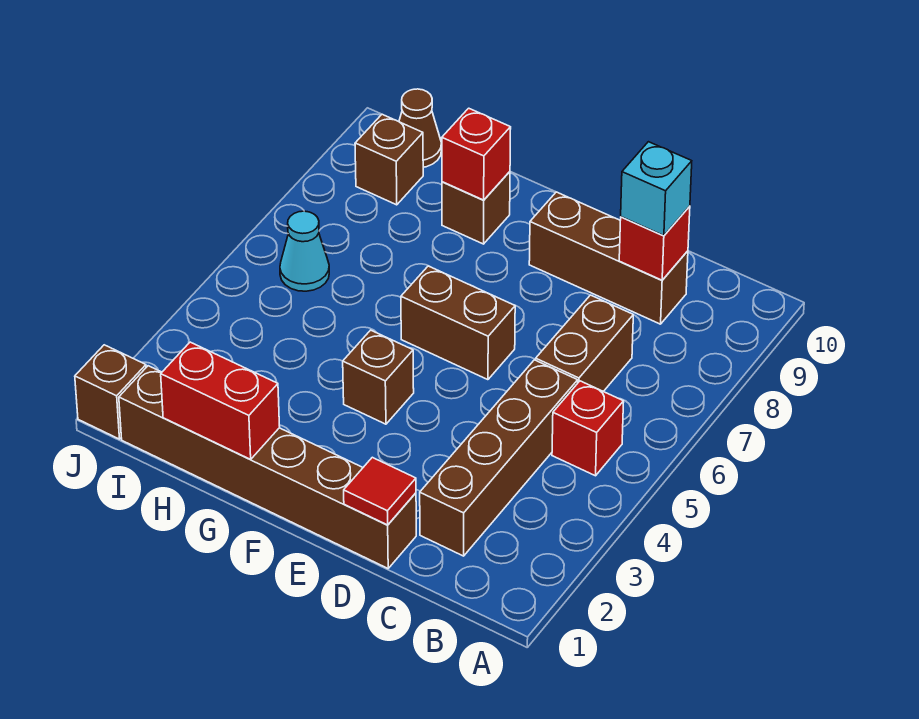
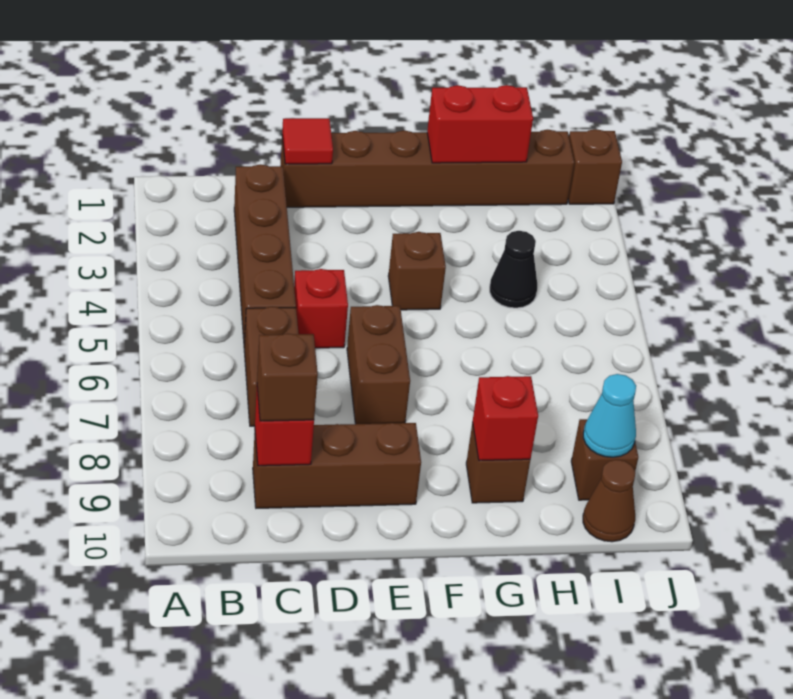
red brick B5 level 1 -> red brick D5 level 1
cyan brick C9 level 3 -> brown brick C9 level 3
brown brick E6:F6 level 1 -> brown brick E6:E7 level 1
none -> black cone H4 level 1
cyan cone I6 level 1 -> cyan cone I9 level 2

